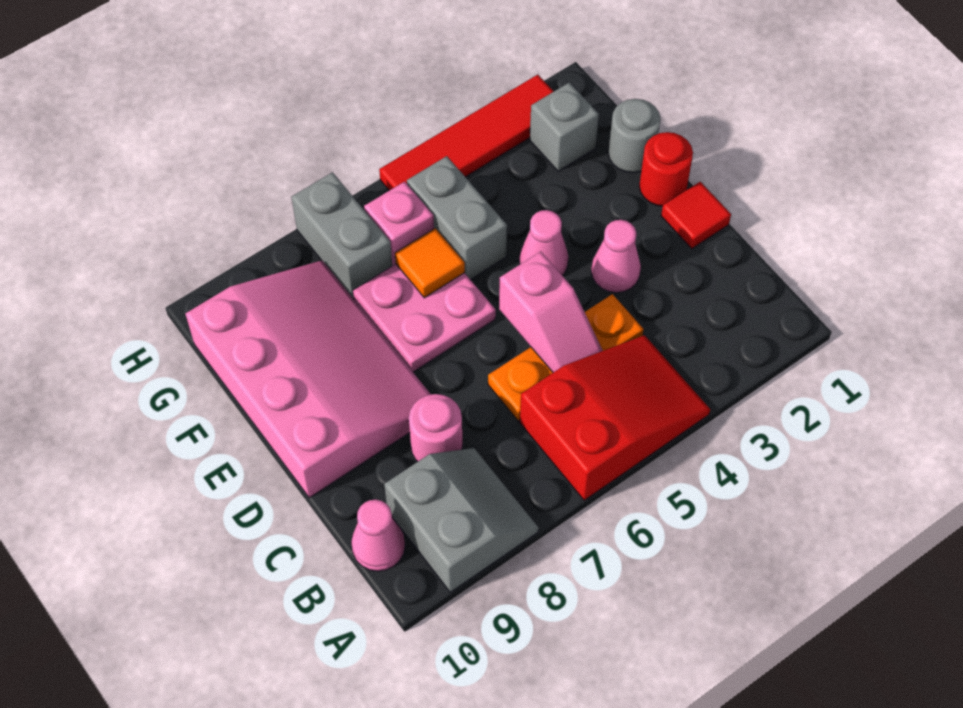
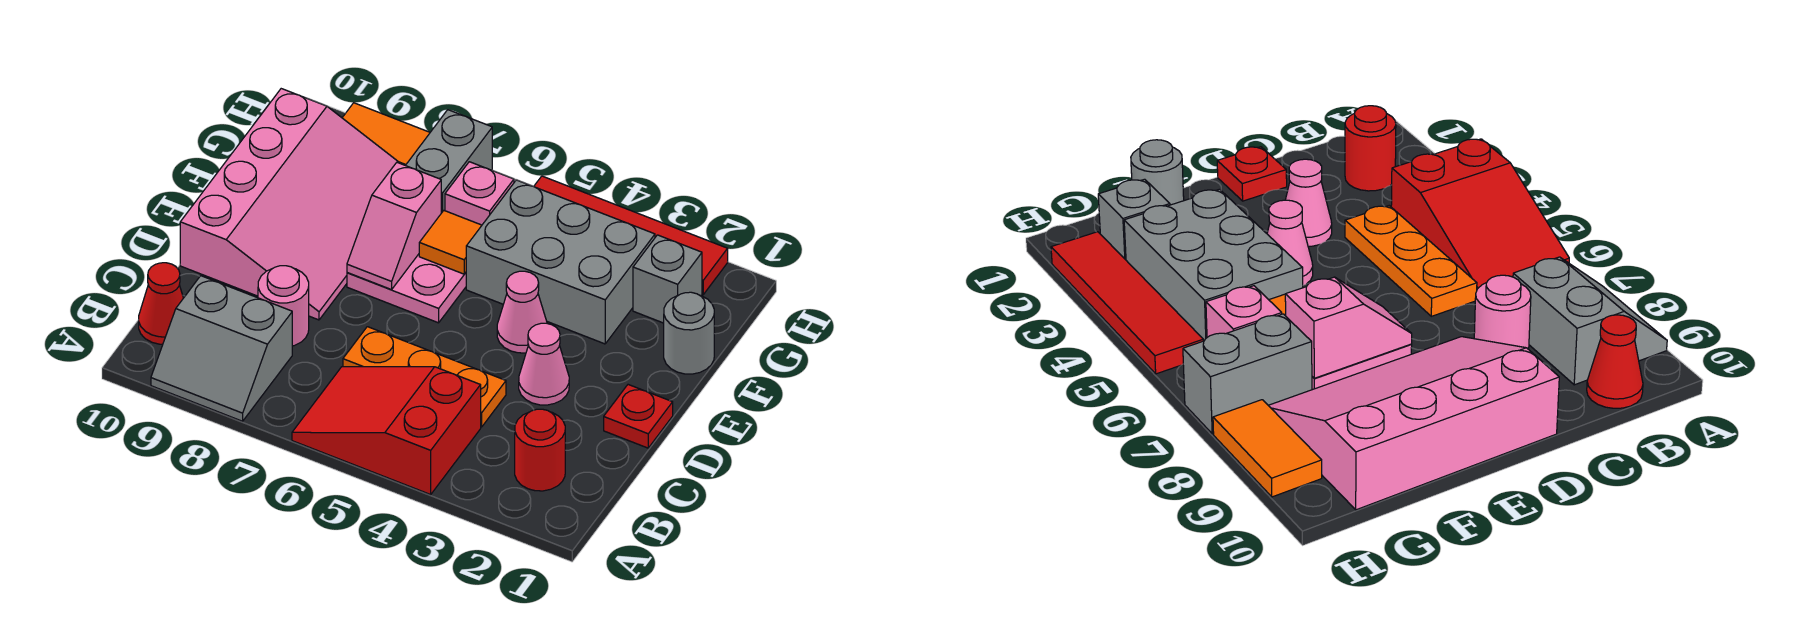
red slope A4:B6 level 1 top 6 -> red slope A4:B6 level 1 top 4
grey slope A8:B9 level 1 top 9 -> grey slope A8:B9 level 1 top B
pink cone B10 level 1 -> red cone B10 level 1
pink slope C5:D5 level 2 top D -> pink slope E7:F7 level 2 top F
red tile D1 level 1 -> red plate D1 level 1
red round brick E1 level 1 -> red round brick B2 level 1
grey brick F5:G5 level 1 -> grey brick F3:G5 level 1
none -> orange tile H8:H9 level 1

